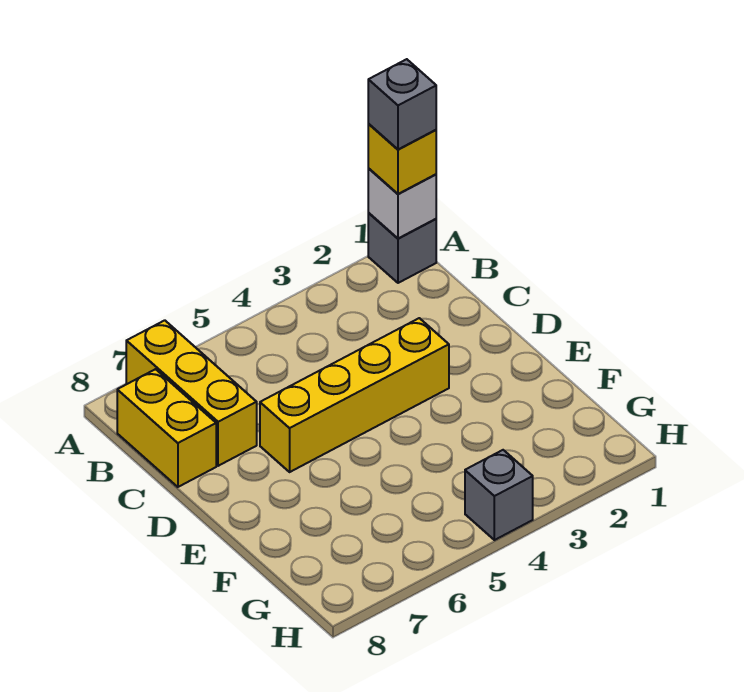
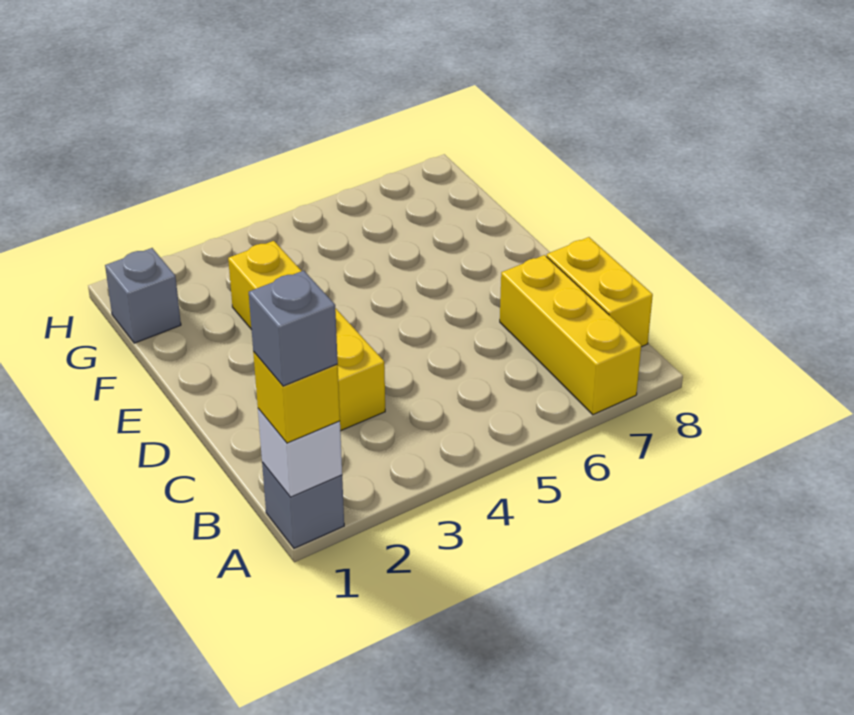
yellow brick D3:D6 level 1 -> yellow brick C3:F3 level 1
grey brick H4 level 1 -> grey brick G1 level 1

